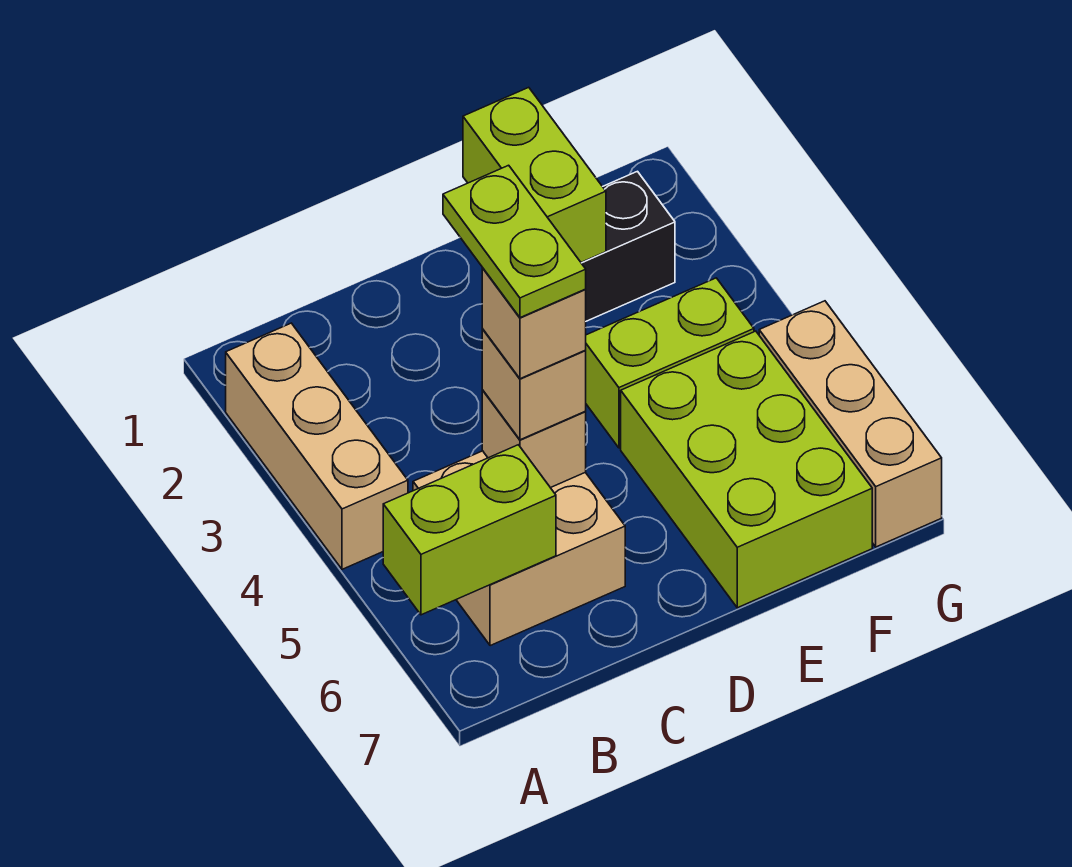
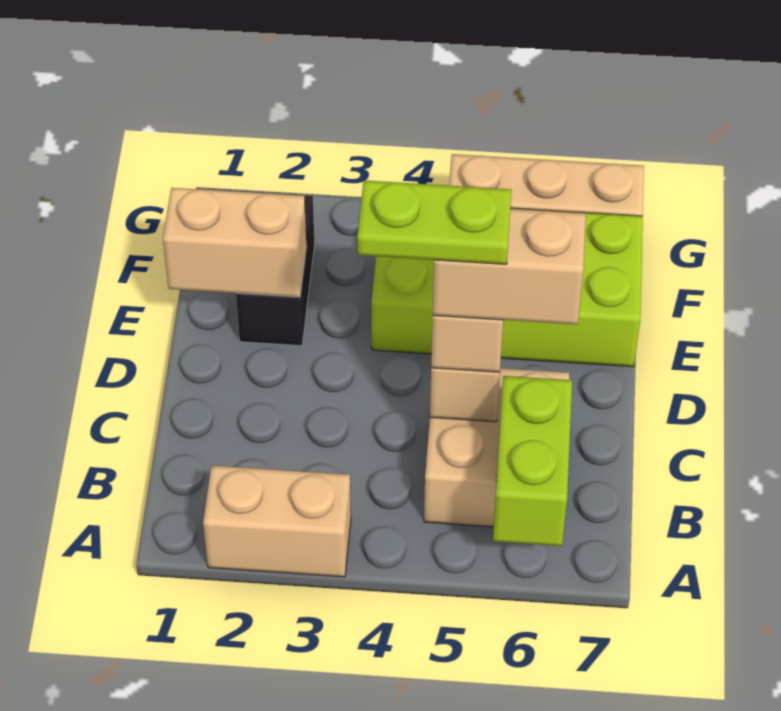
tan brick A2:A4 level 1 -> tan brick A2:A3 level 1
tan brick C5 level 4 -> tan brick C5:C6 level 4
lime brick E1:E2 level 2 -> tan brick E1:E2 level 2

